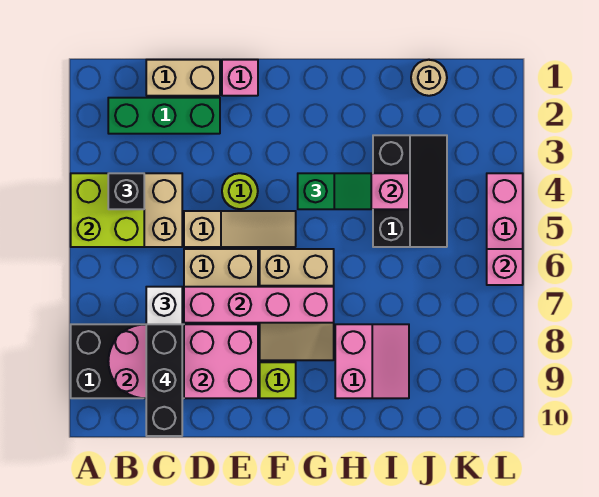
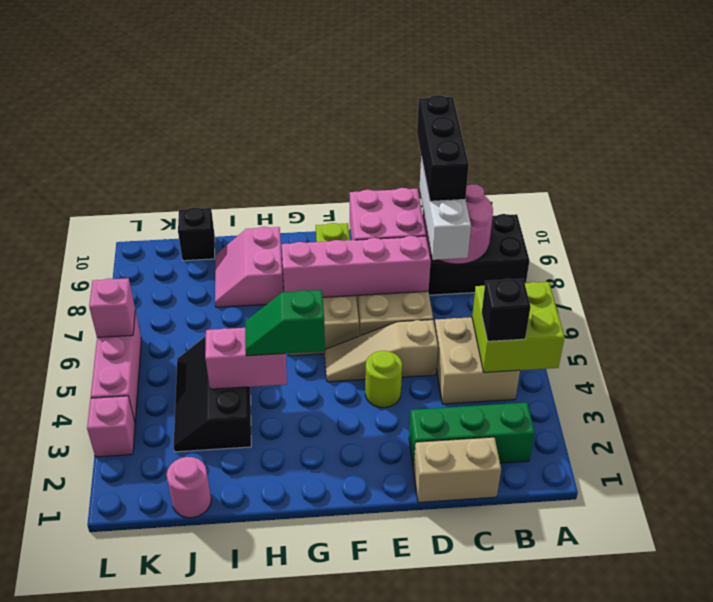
pink brick E1 level 1 -> pink brick L3 level 1
tan round brick J1 level 1 -> pink round brick J1 level 1
none -> black brick J10 level 1

